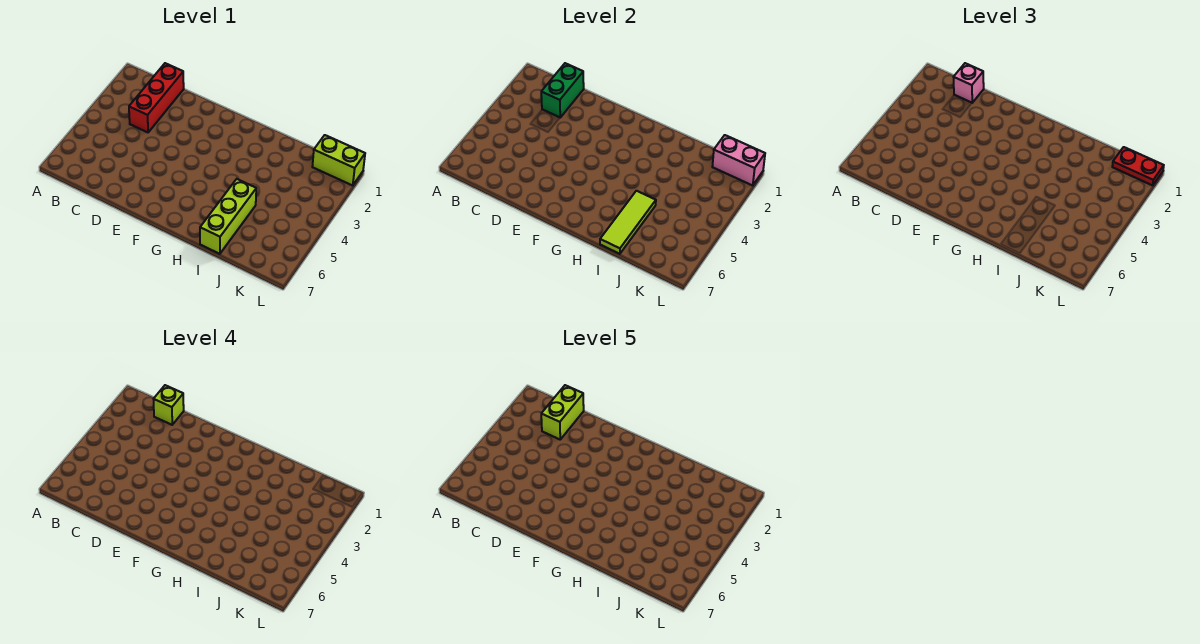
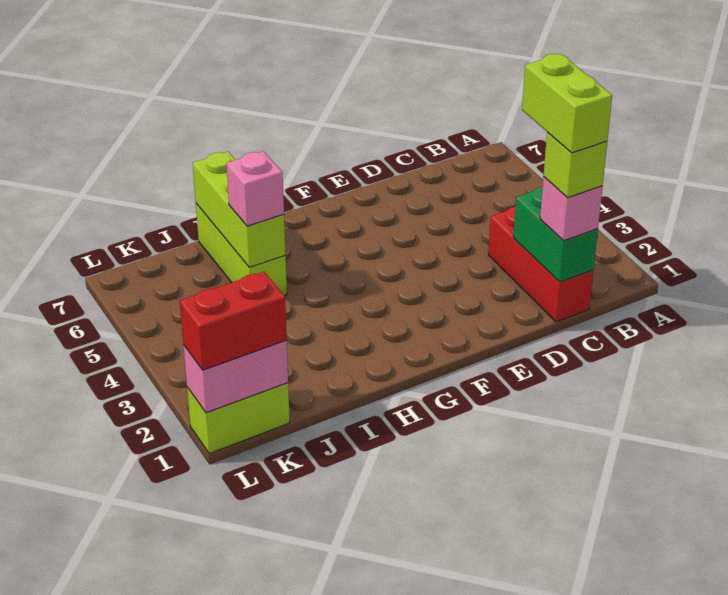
lime tile I5:I7 level 2 -> lime brick I5:I7 level 2
none -> pink brick I5 level 3
red plate K1:L1 level 3 -> red brick K1:L1 level 3

